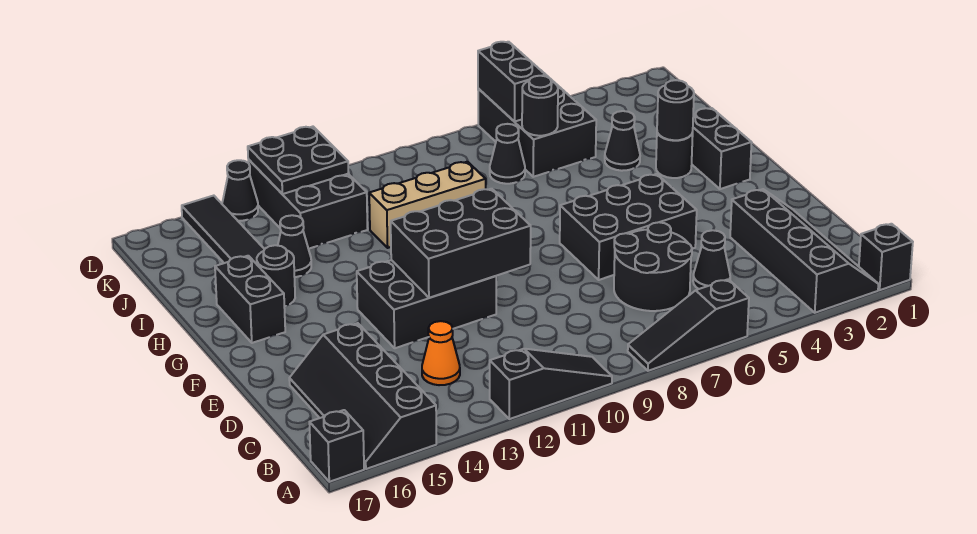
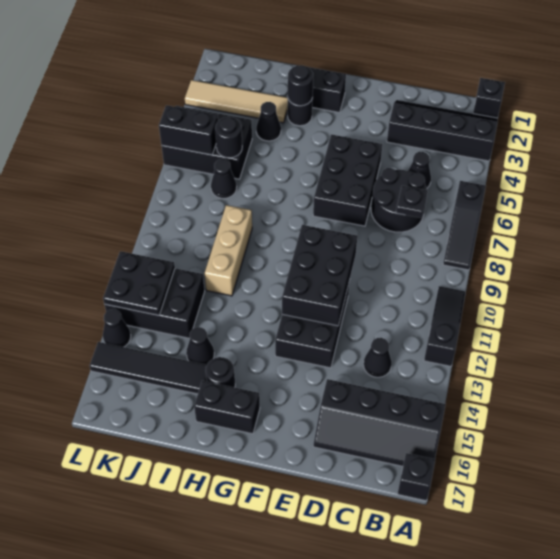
none -> black plate C7 level 2
orange cone C13 level 1 -> black cone C13 level 1
none -> tan tile I3:L3 level 1

